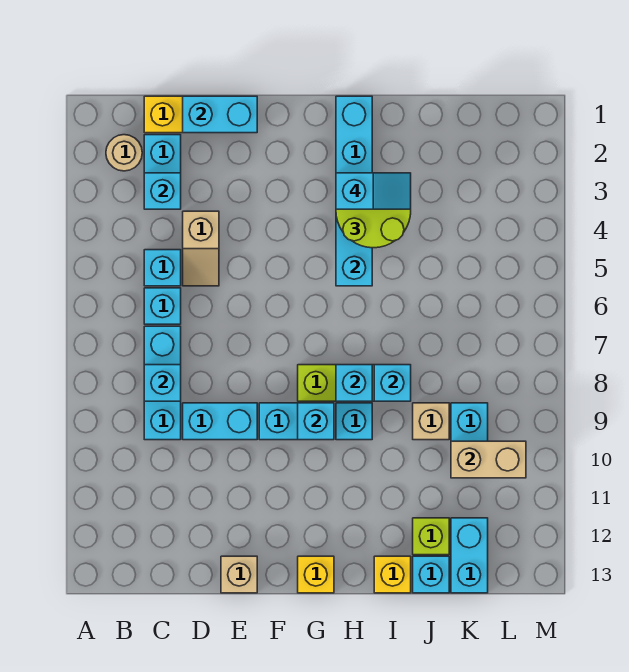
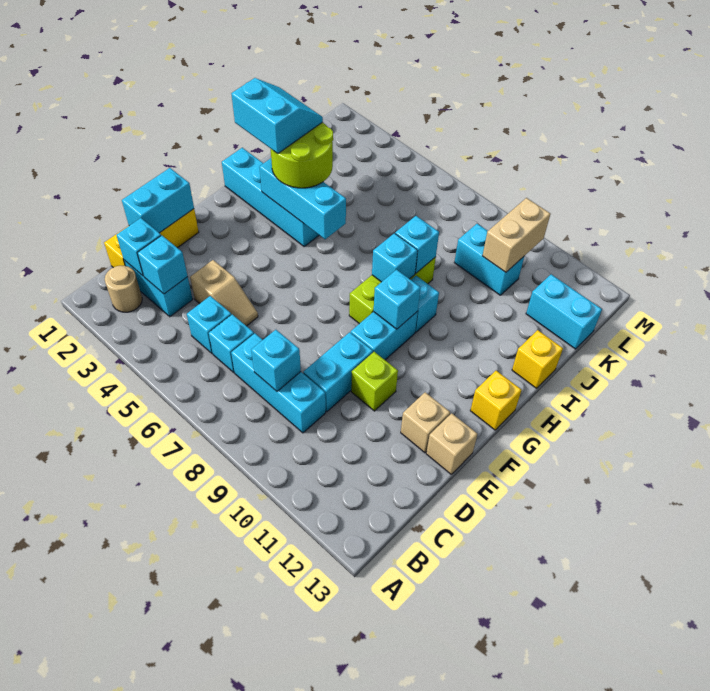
cyan slope H3:I3 level 4 top H -> cyan slope H2:I3 level 4 top H
tan brick J9 level 1 -> tan brick E12 level 1
lime brick J12 level 1 -> lime brick E10 level 1
cyan brick J13 level 1 -> cyan brick C2 level 2

